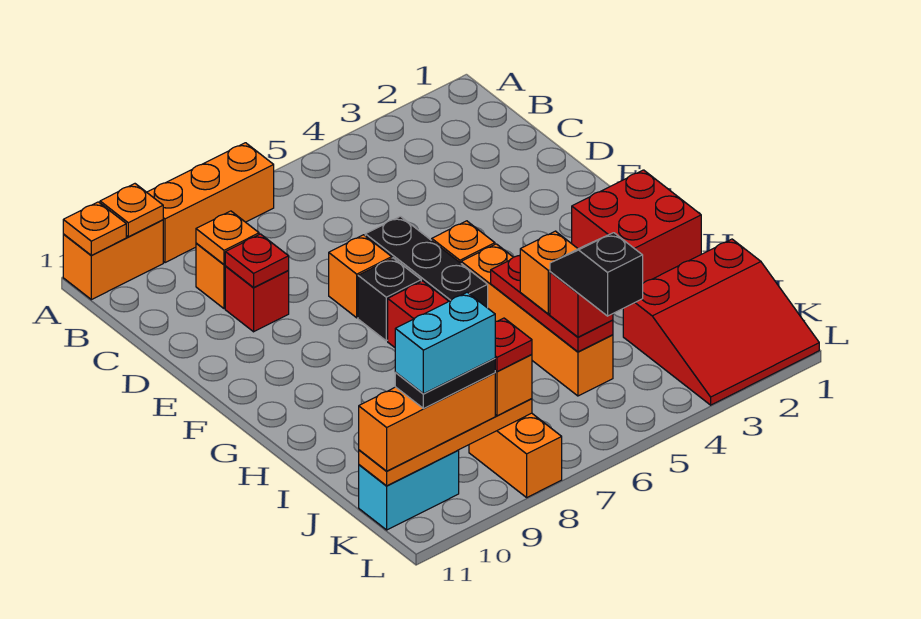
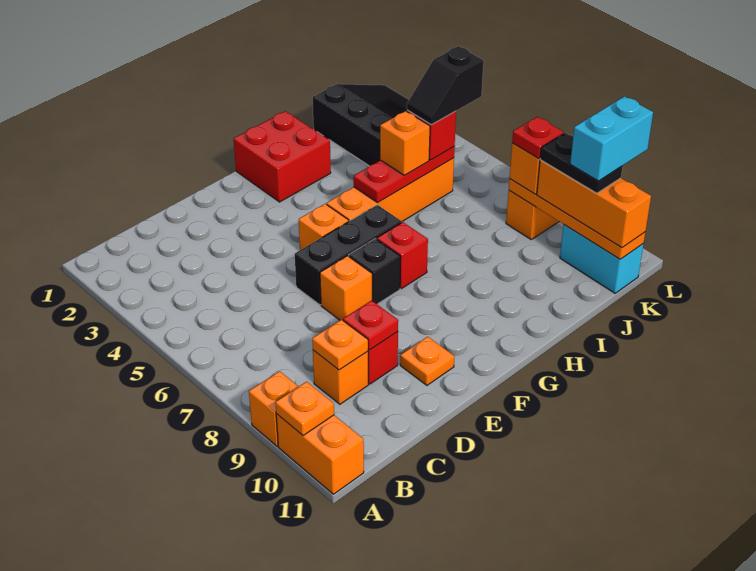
orange brick A7:A9 level 1 -> orange brick A9 level 1
orange plate A11 level 2 -> orange plate E10 level 1
red slope J1:L3 level 1 top J -> black slope J1:L3 level 1 top J
cyan brick K9:K10 level 5 -> cyan brick K10:L10 level 5

